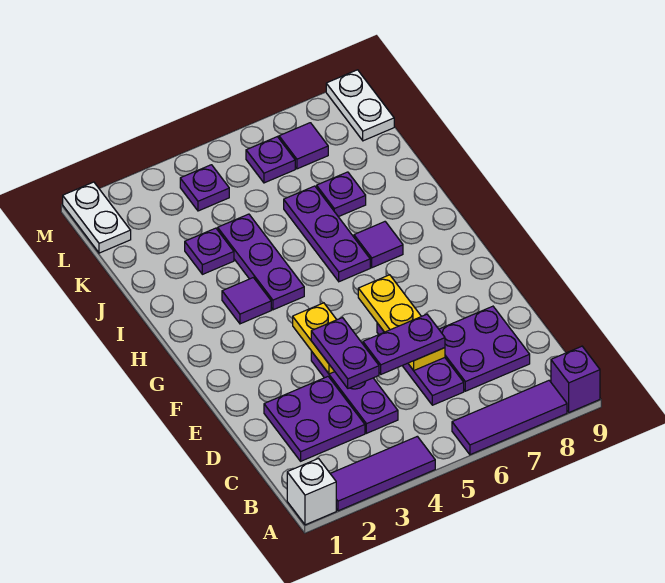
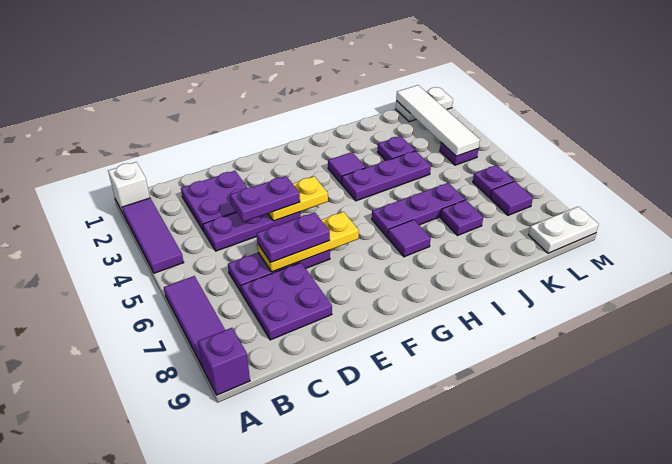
purple plate D5:D6 level 3 -> purple plate D6:E6 level 3
none -> white tile L1:L4 level 2

